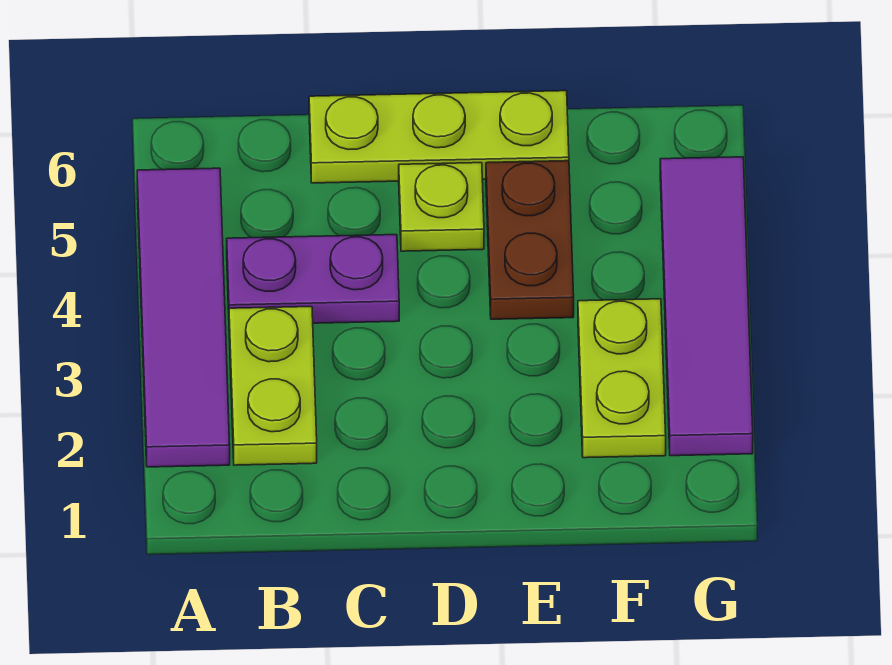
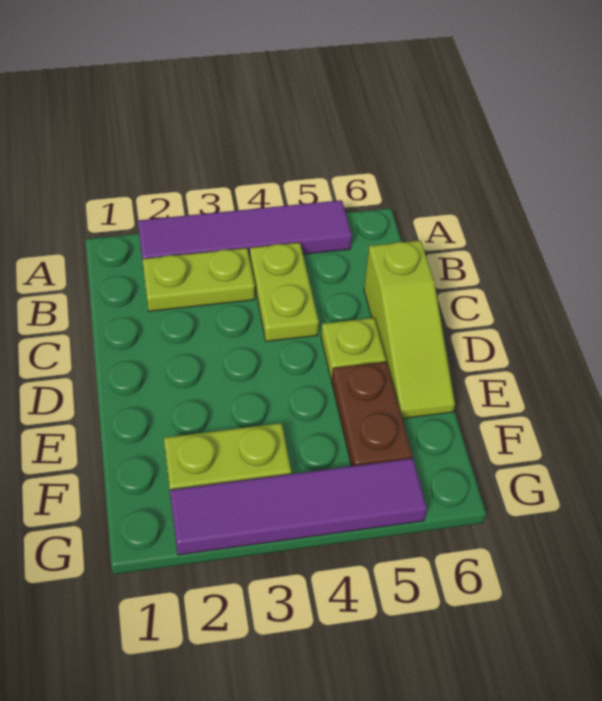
purple plate B4:C4 level 1 -> lime plate B4:C4 level 1
lime plate C6:E6 level 1 -> lime slope C6:E6 level 1 top C
brown plate E4:E5 level 1 -> brown plate E5:F5 level 1

